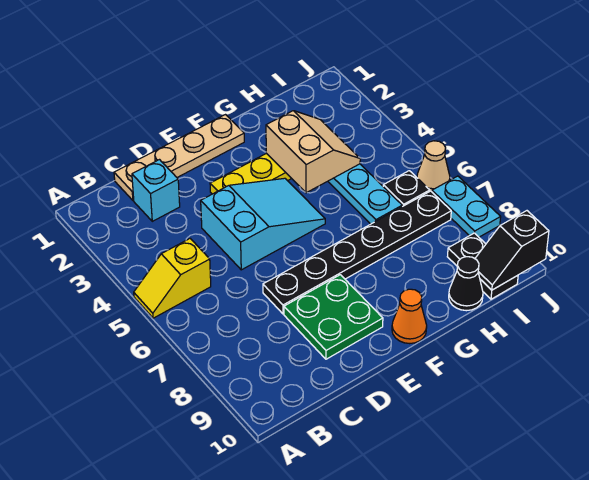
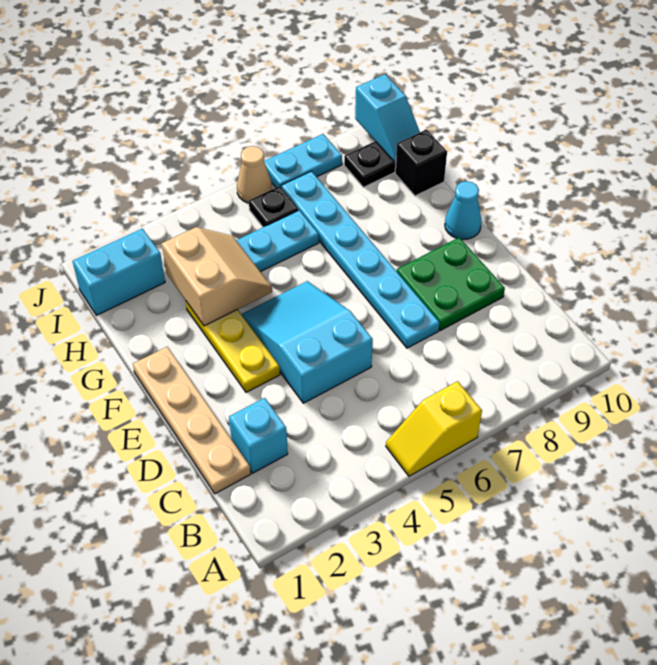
yellow slope A5:B5 level 1 top B -> yellow slope A5:A6 level 1 top 6
black plate D7:I7 level 1 -> cyan plate D7:I7 level 1
orange cone F10 level 1 -> cyan cone F10 level 1
tan slope G3:H4 level 2 top G -> tan slope G3:H4 level 2 top 3
black cone H10 level 1 -> black brick H10 level 1
none -> cyan brick I1:I2 level 1
black slope I10:J10 level 2 top J -> cyan slope I10:J10 level 2 top J

